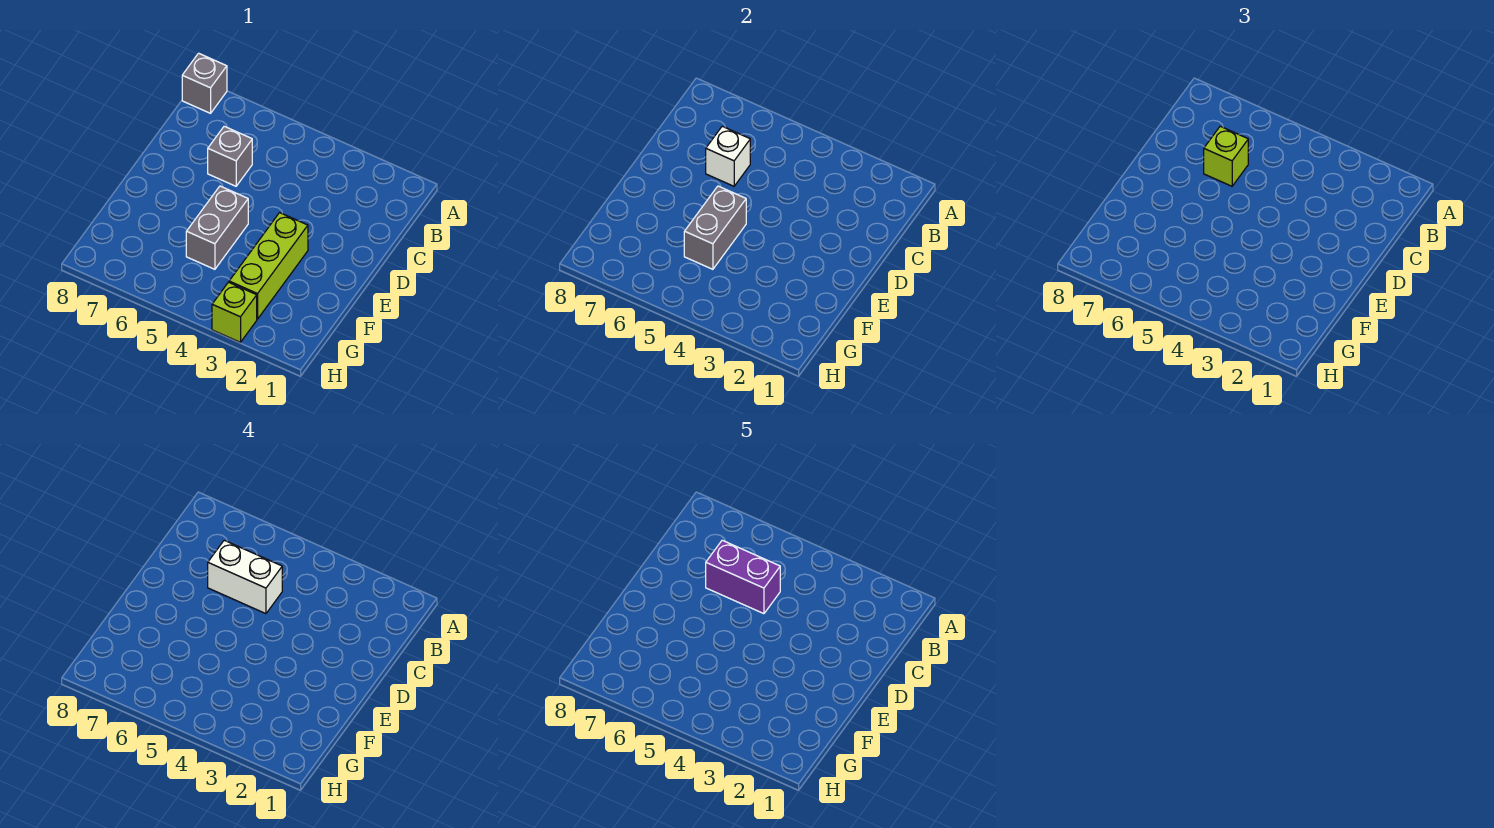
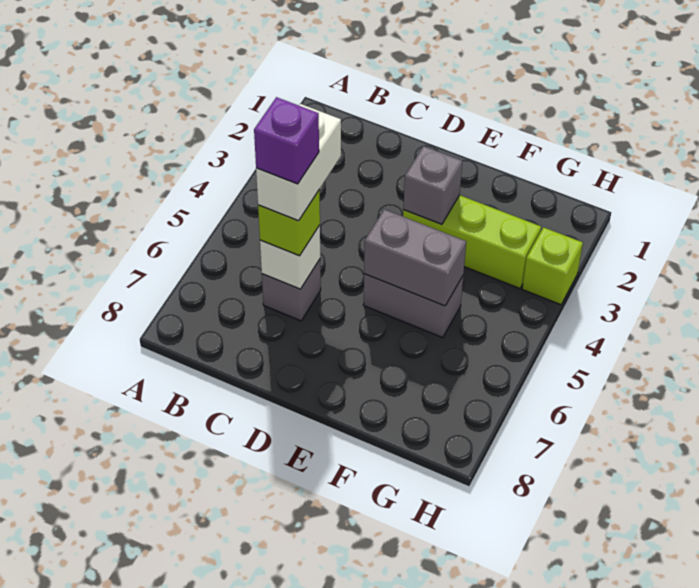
grey brick A8 level 1 -> grey brick E3 level 2
purple brick C5:C6 level 5 -> purple brick C6 level 5

